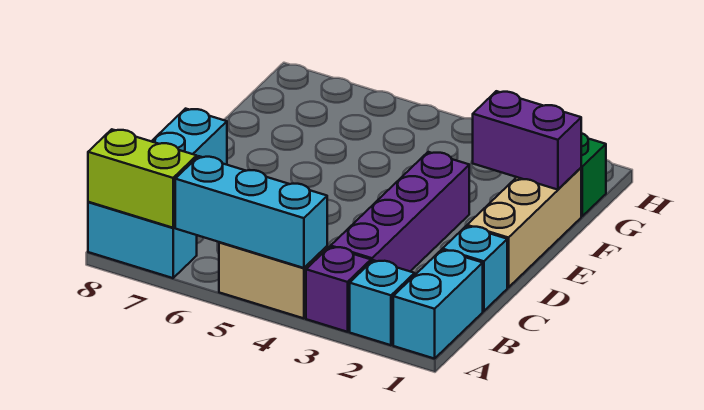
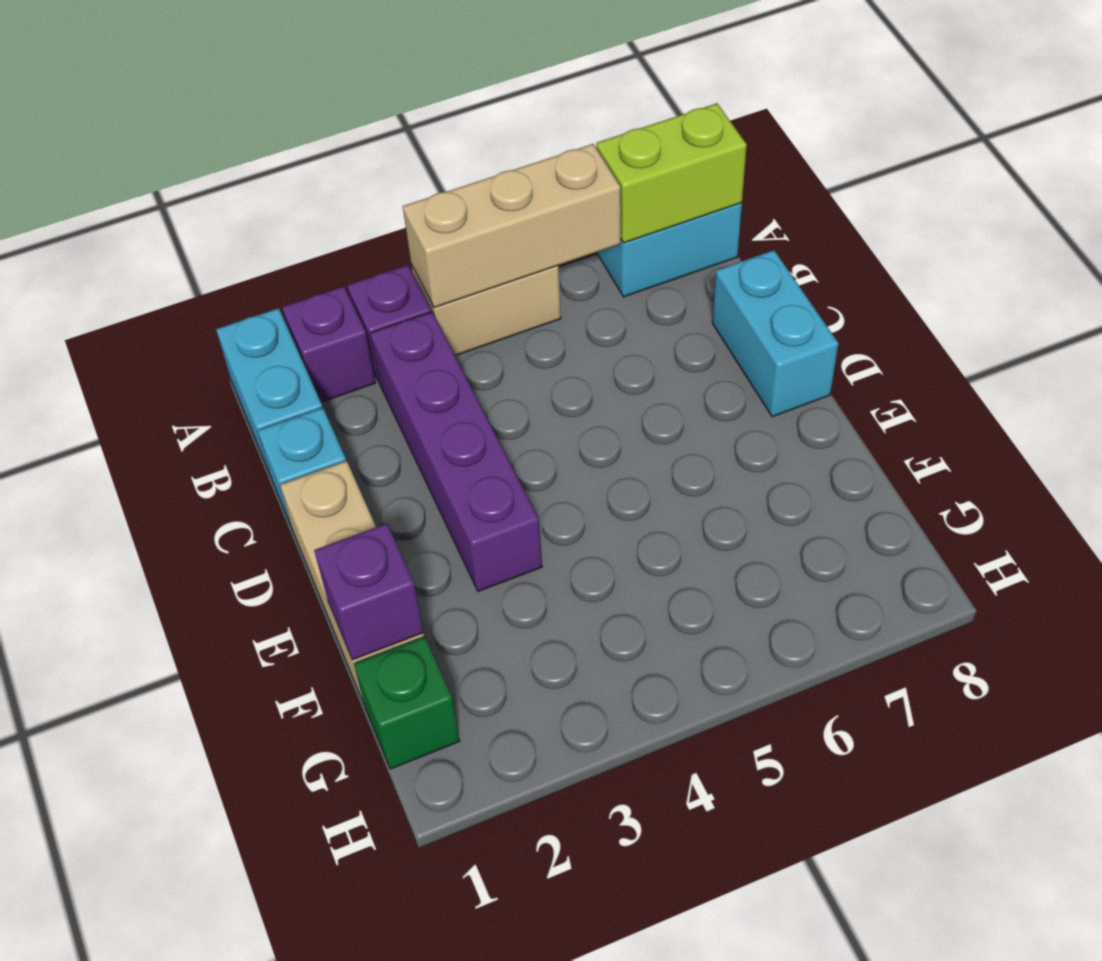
cyan brick A2 level 1 -> purple brick A2 level 1
cyan brick A4:A6 level 2 -> tan brick A4:A6 level 2
purple brick F1:F2 level 2 -> purple brick F1 level 2

